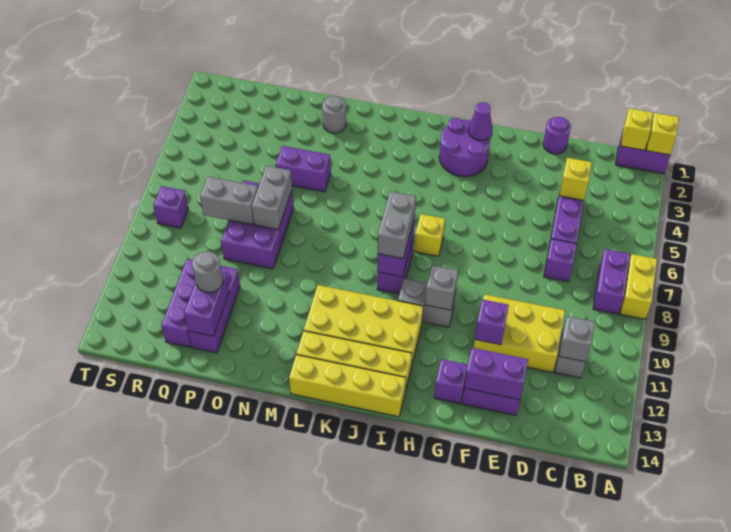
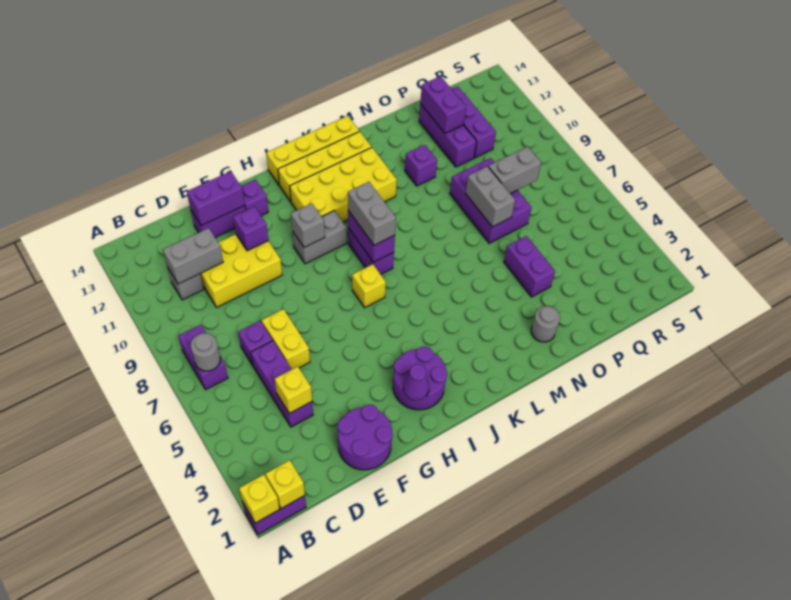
yellow brick A7:A8 level 1 -> yellow brick E6:E7 level 1
grey brick C11 level 2 -> grey brick C11:D11 level 2
purple round brick E1 level 1 -> purple round brick E1:F2 level 1
purple brick N5:O5 level 1 -> purple brick O4:O5 level 1
grey round brick P12 level 3 -> grey round brick B7 level 2
purple brick S8 level 1 -> purple brick N11 level 1

